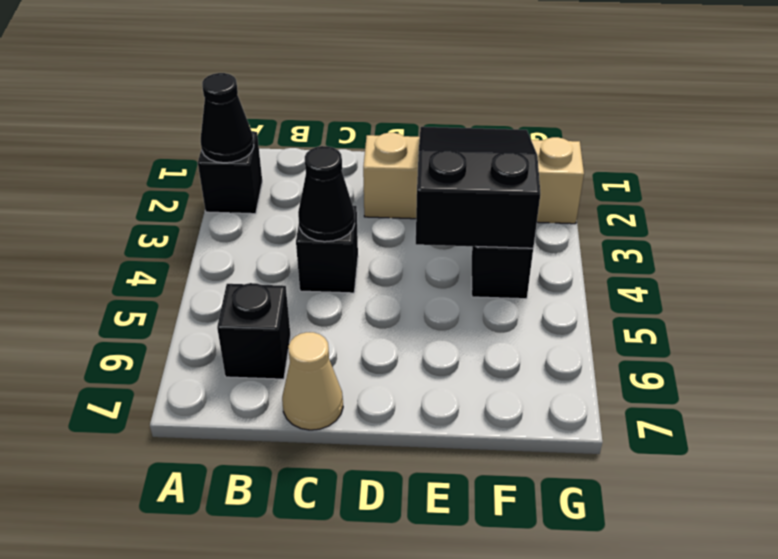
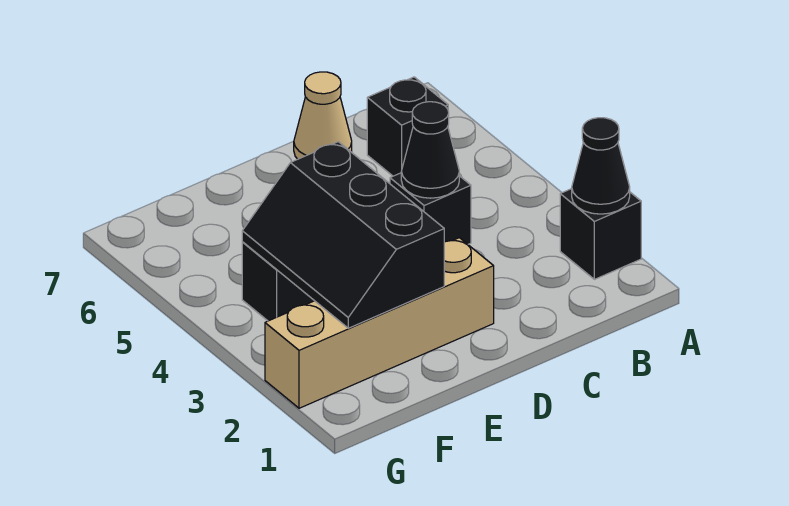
black slope E2:F4 level 2 top 4 -> black slope E2:F4 level 2 top E

